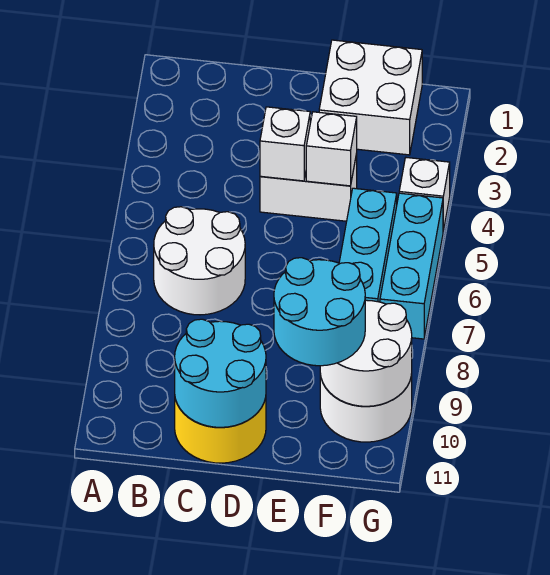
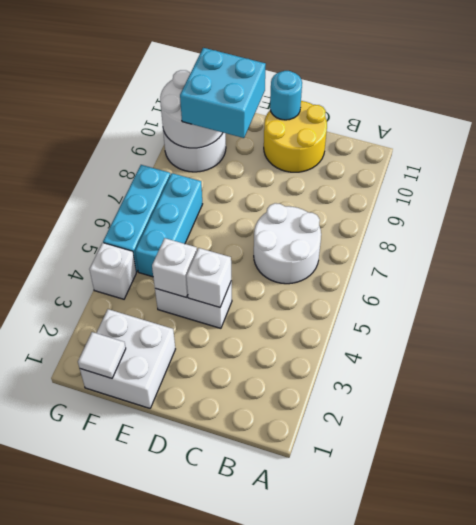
cyan round brick C10:D11 level 2 -> cyan round brick D11 level 2
cyan round brick E9:F10 level 3 -> cyan brick E9:F10 level 3
none -> white tile F1 level 2

